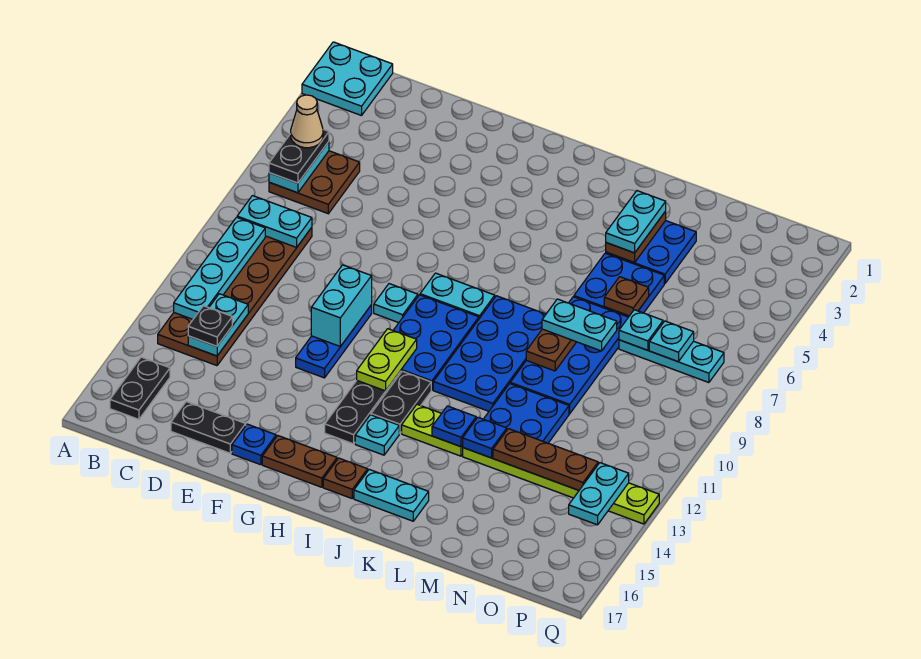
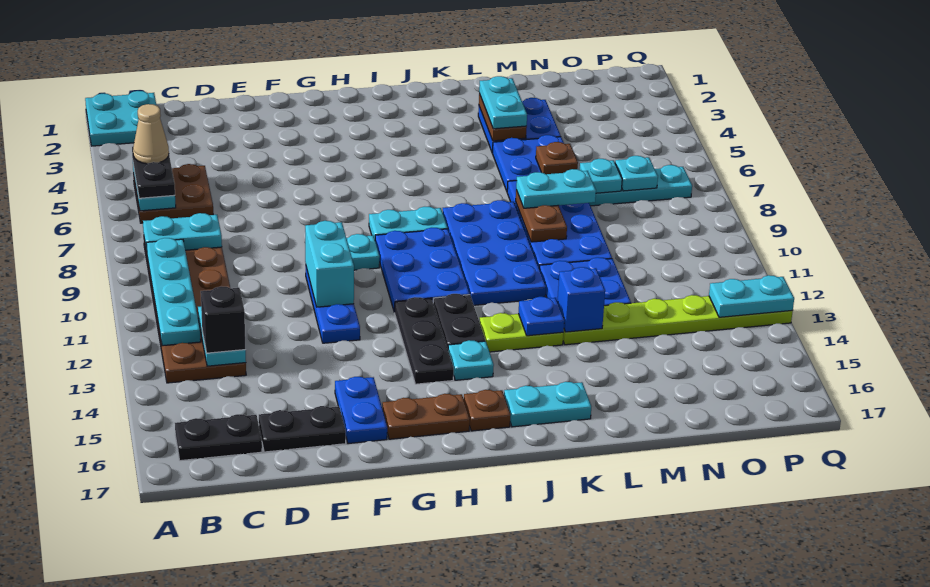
black plate B15:B16 level 1 -> black plate B16:C16 level 1
black plate C13 level 3 -> black brick C13 level 3
blue plate F16 level 1 -> blue plate F15:F16 level 1
lime plate H11:H12 level 2 -> none
blue plate L13 level 2 -> blue brick L13 level 2
brown plate M13:O13 level 2 -> none
cyan plate P13:P14 level 2 -> cyan plate P13:Q13 level 2

